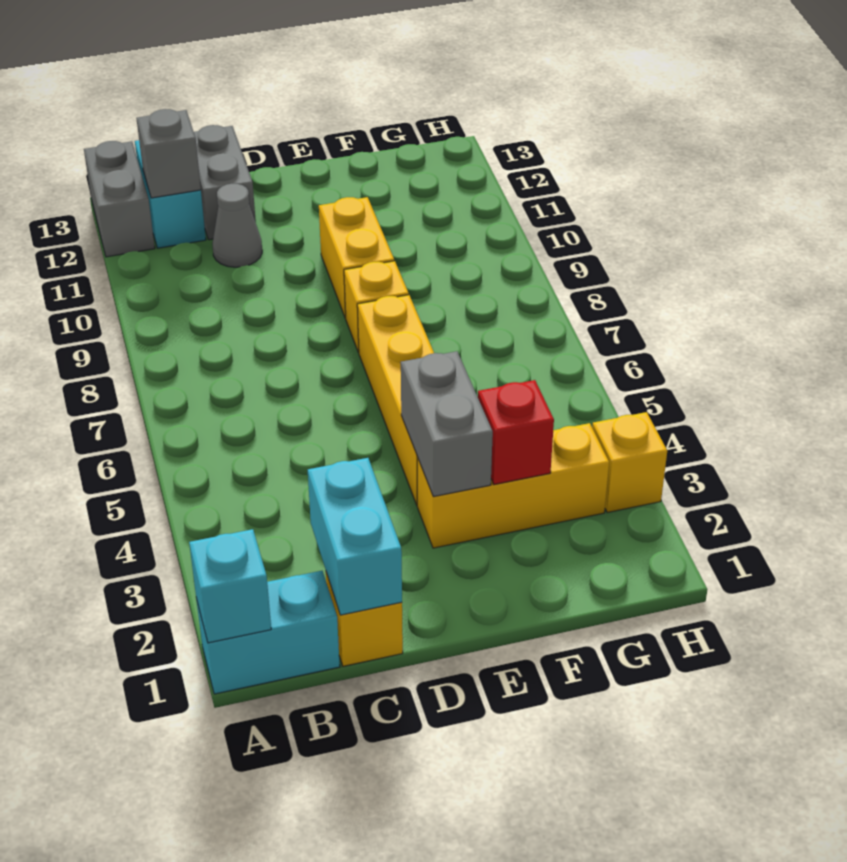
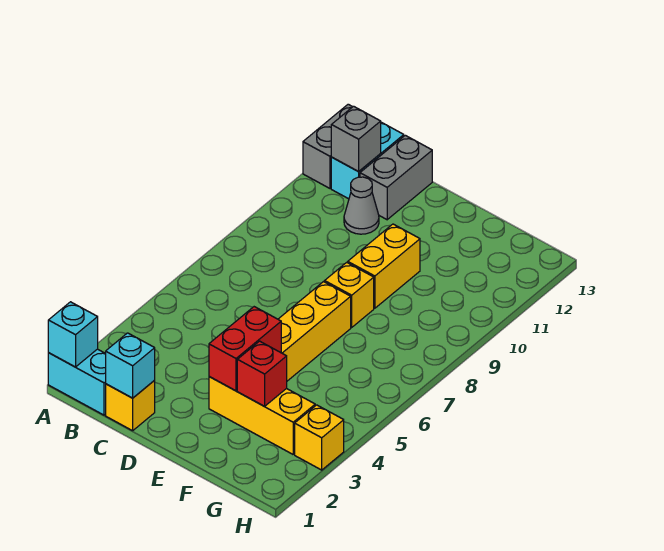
cyan brick C1:C2 level 2 -> cyan brick C1 level 2
grey brick E3:E4 level 2 -> red brick E3:E4 level 2

